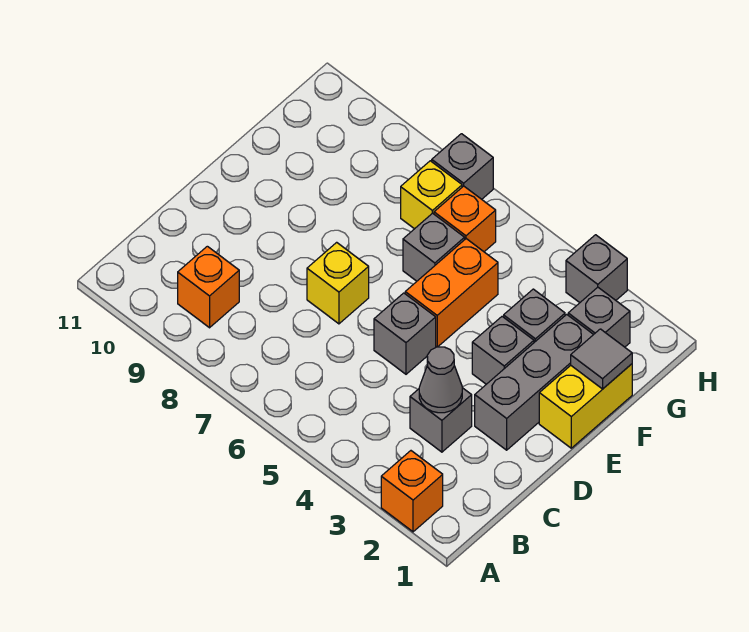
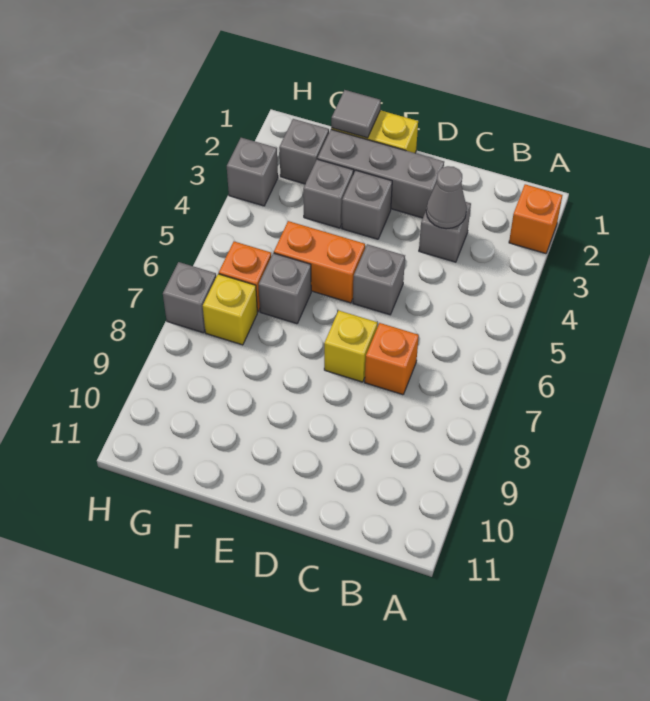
orange brick B9 level 1 -> orange brick C7 level 1

